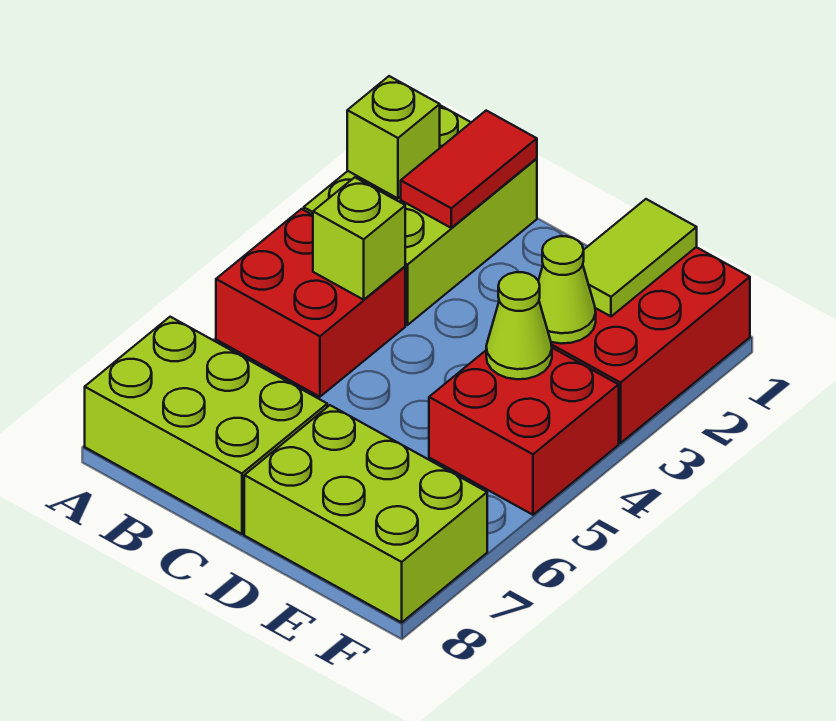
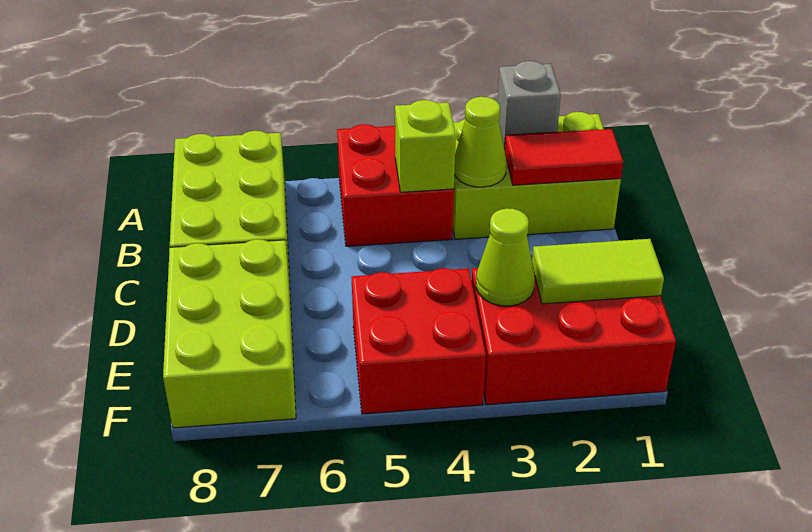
lime brick A2 level 2 -> grey brick A2 level 2
lime cone E4 level 2 -> lime cone B3 level 2

